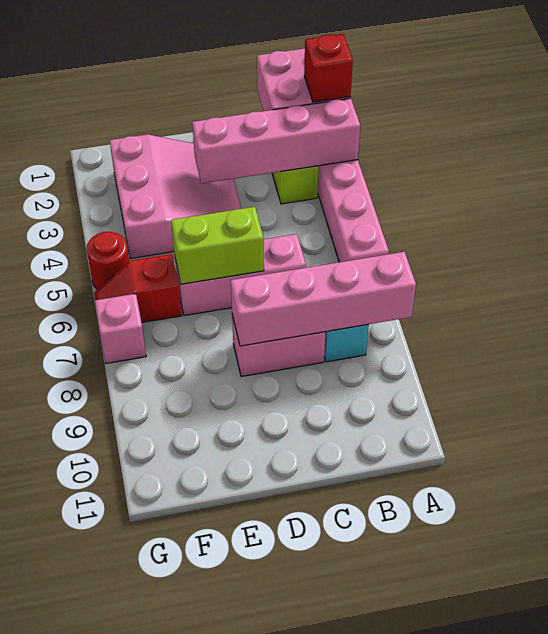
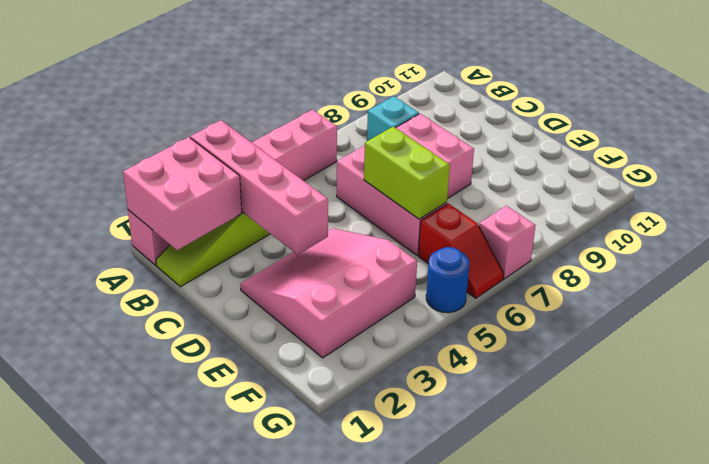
red brick A2 level 3 -> none
pink brick A8:D8 level 2 -> none
red round brick G5 level 1 -> blue round brick G5 level 1

